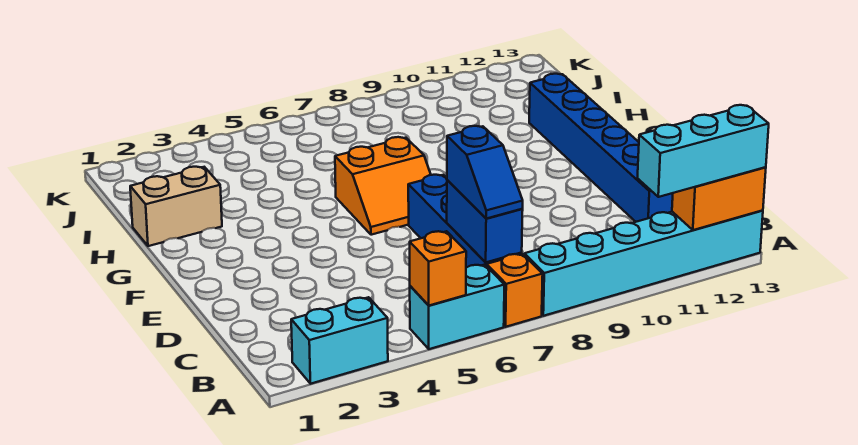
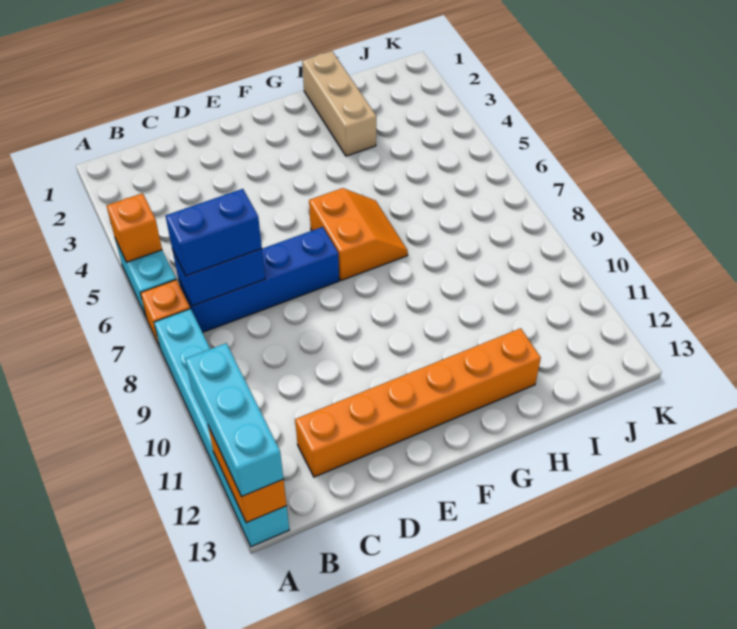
cyan brick A2:A3 level 1 -> none
blue slope B7:C7 level 3 top C -> blue brick B7:C7 level 3
blue brick C12:H12 level 1 -> orange brick C12:H12 level 1
orange slope F6:G7 level 1 top G -> orange slope F6:G7 level 1 top F
tan brick H1:H2 level 1 -> tan brick H1:H3 level 1

